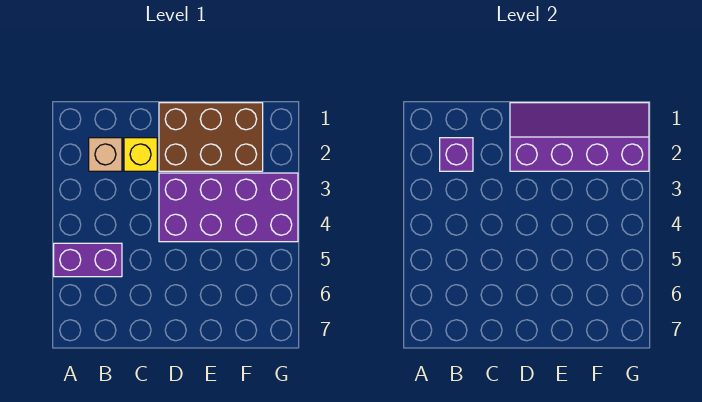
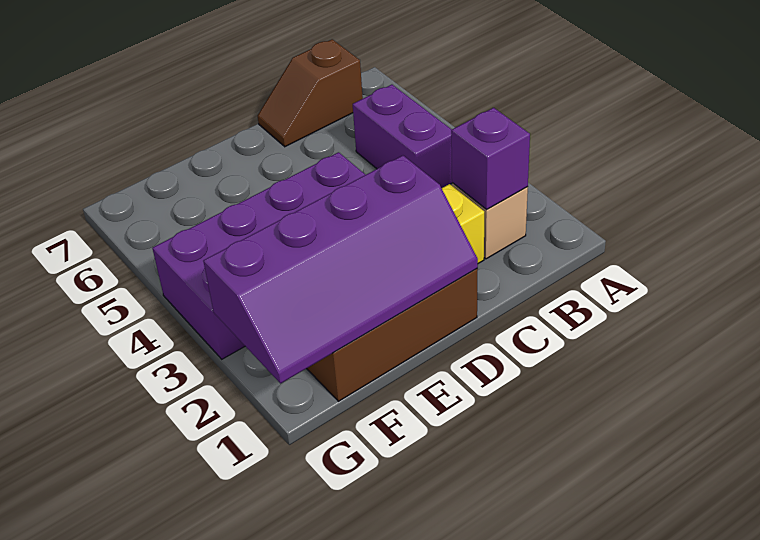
purple brick A5:B5 level 1 -> purple brick B4:B5 level 1
none -> brown slope B7:C7 level 1 top B

